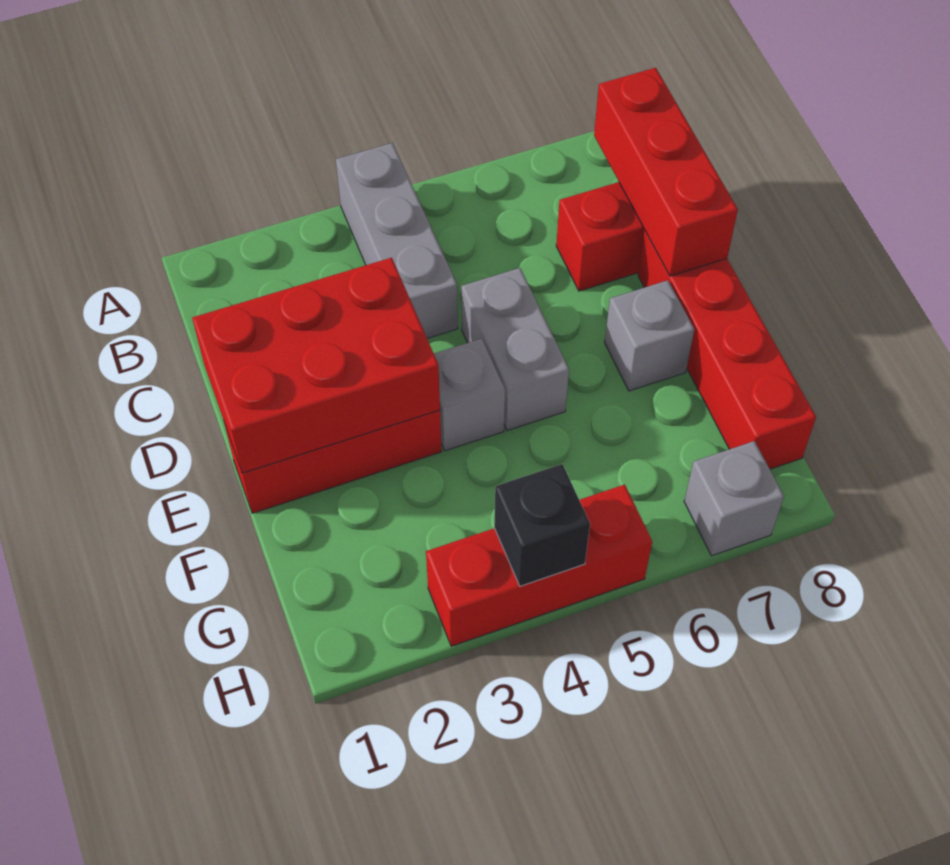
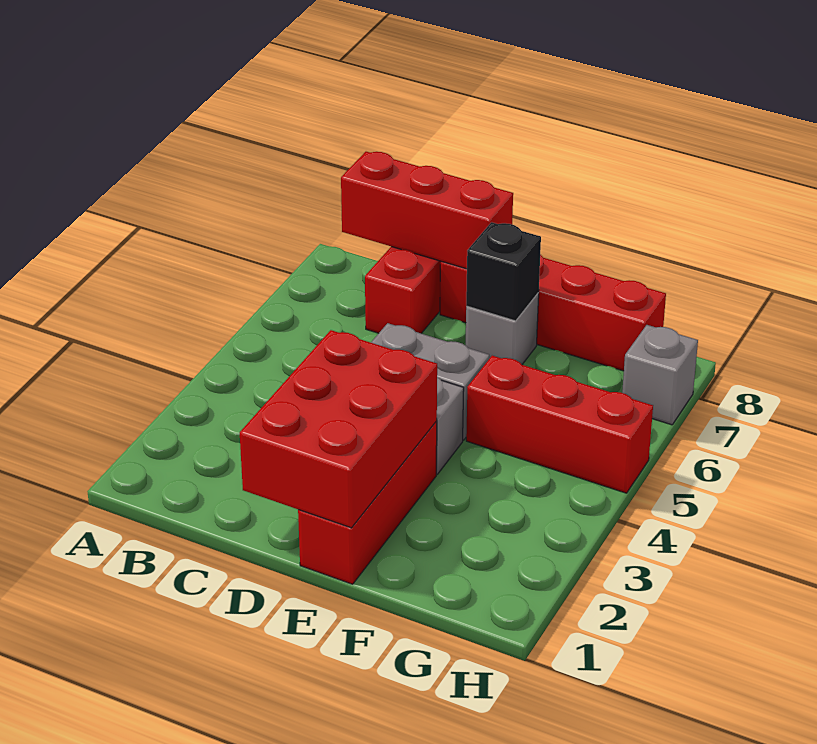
grey brick A4:C4 level 1 -> none
red brick H3:H5 level 1 -> red brick F5:H5 level 1
black brick H4 level 2 -> black brick E7 level 2

